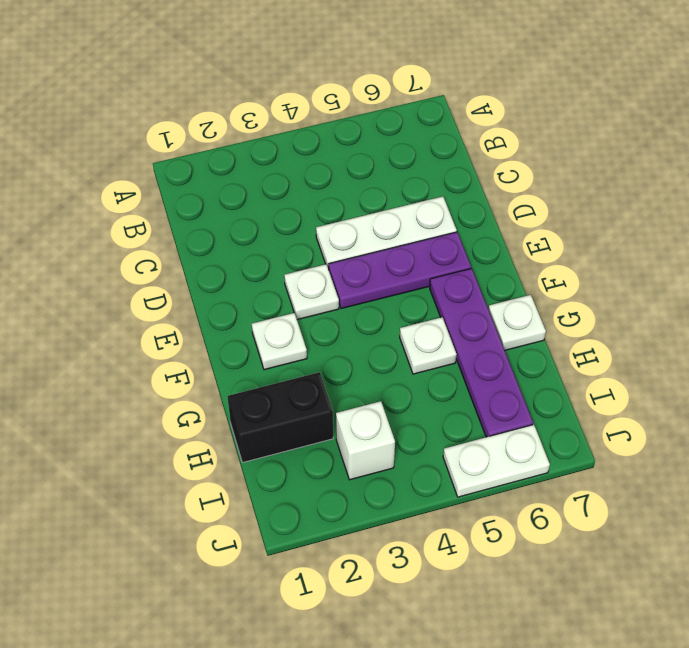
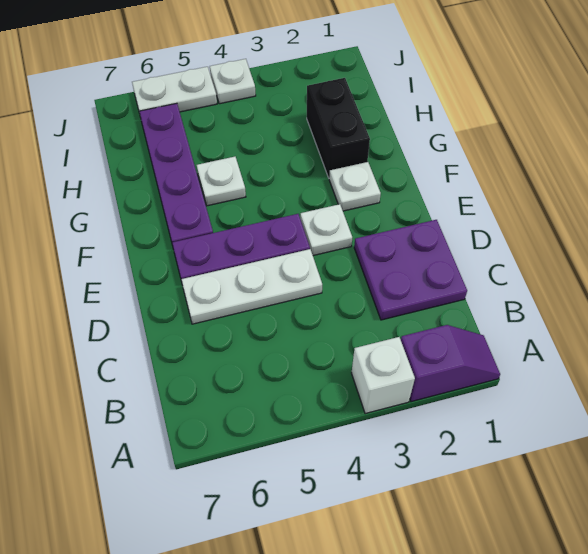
none -> purple slope A1:A2 level 1 top 2
none -> purple plate C1:D2 level 1
white plate G7 level 1 -> white plate J4 level 1
black brick H1:H2 level 1 -> black brick G2:H2 level 1
white brick I3 level 1 -> white brick A3 level 1

